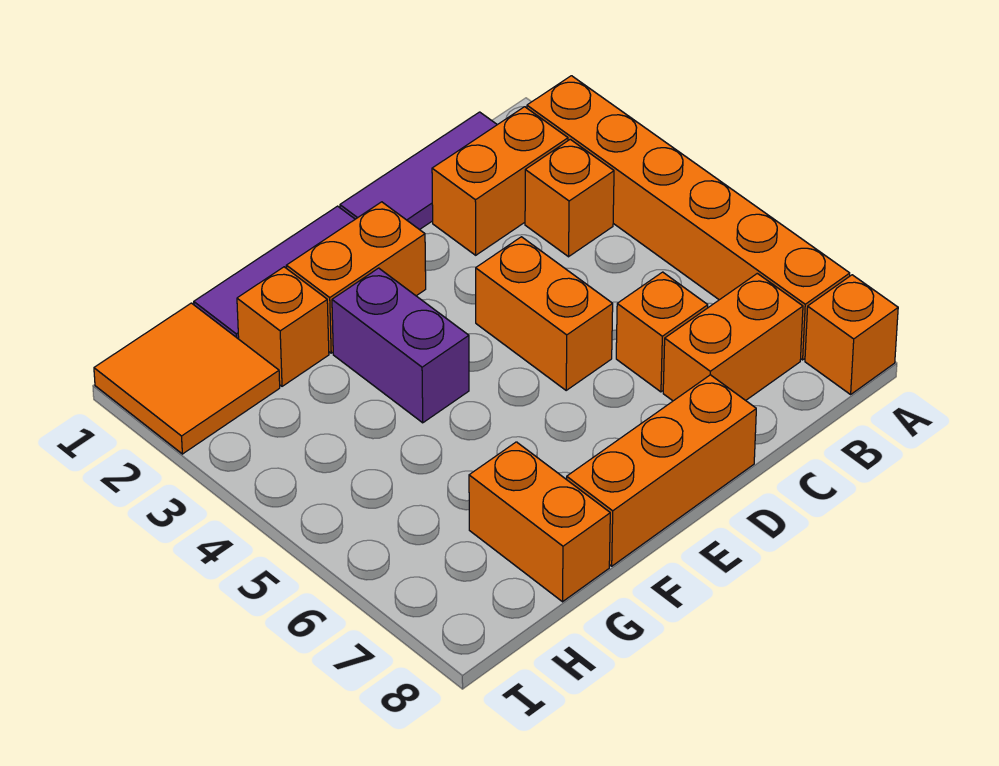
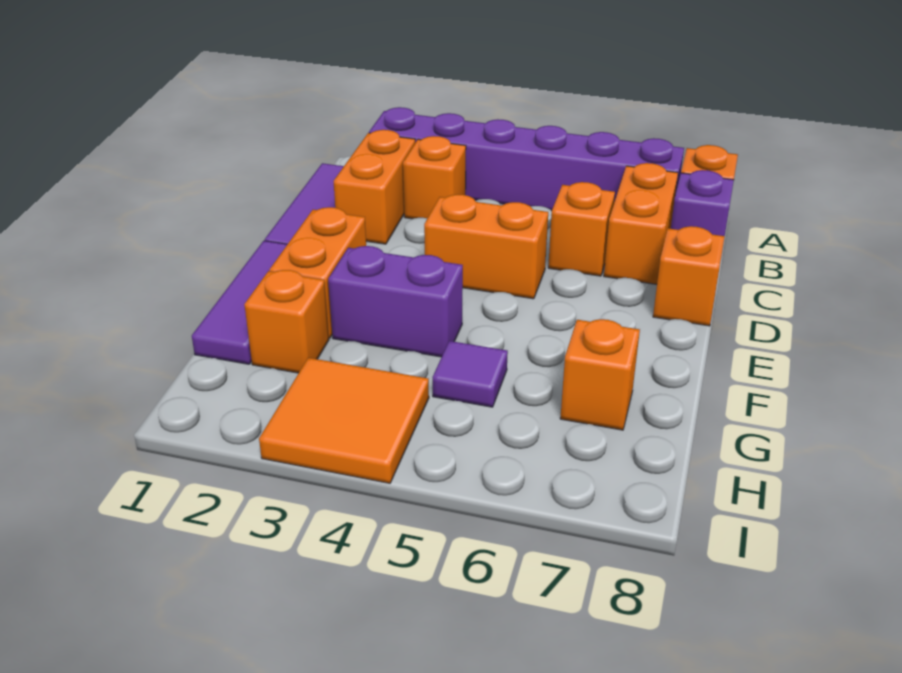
orange brick A2:A7 level 1 -> purple brick A2:A7 level 1
none -> purple brick B8 level 1
orange brick D8:F8 level 1 -> orange brick D8 level 1
none -> purple tile G5 level 1
orange brick G7:G8 level 1 -> orange brick G7 level 1
orange tile H1:I2 level 1 -> orange tile H3:I4 level 1

